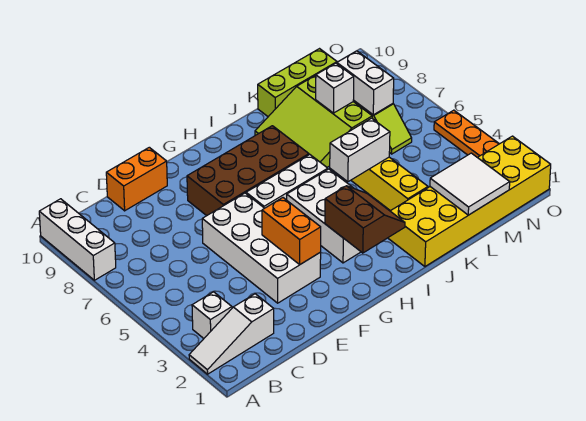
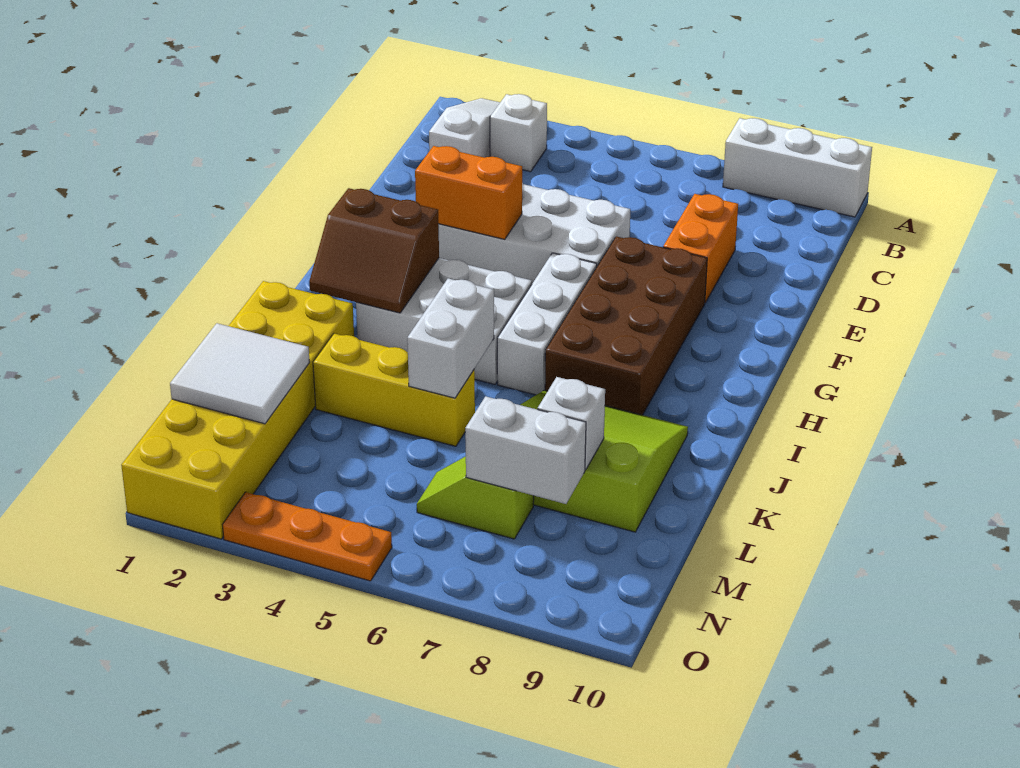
orange brick D10:E10 level 1 -> orange brick D8:E8 level 1
lime brick K10:M10 level 1 -> none

